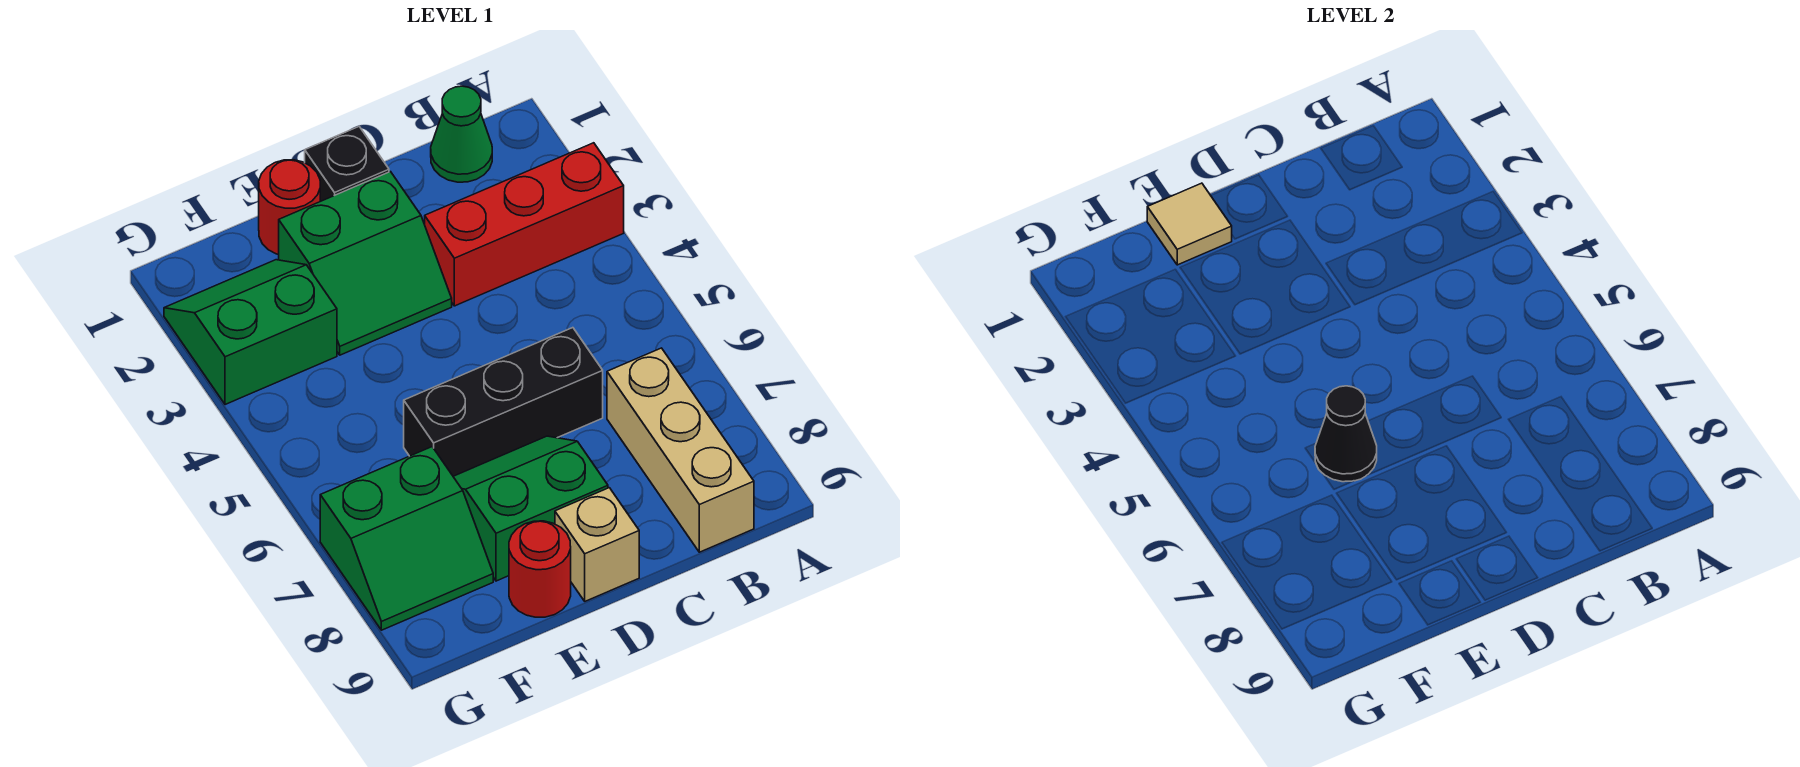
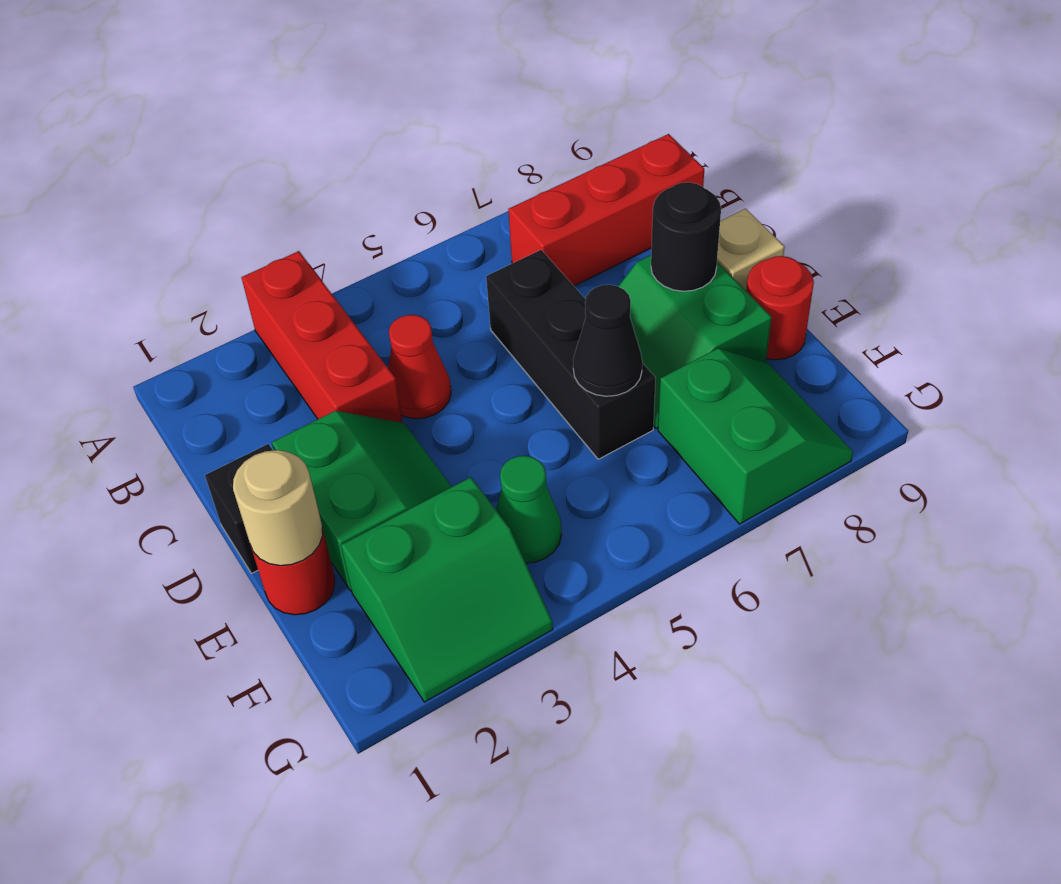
green cone B1 level 1 -> green cone F4 level 1
tan brick B7:B9 level 1 -> red brick B7:B9 level 1
none -> red cone C4 level 1
none -> black round brick D8 level 2
tan tile E1 level 2 -> tan round brick E1 level 2
green slope F2:G3 level 1 top 3 -> green slope F2:G3 level 1 top F

